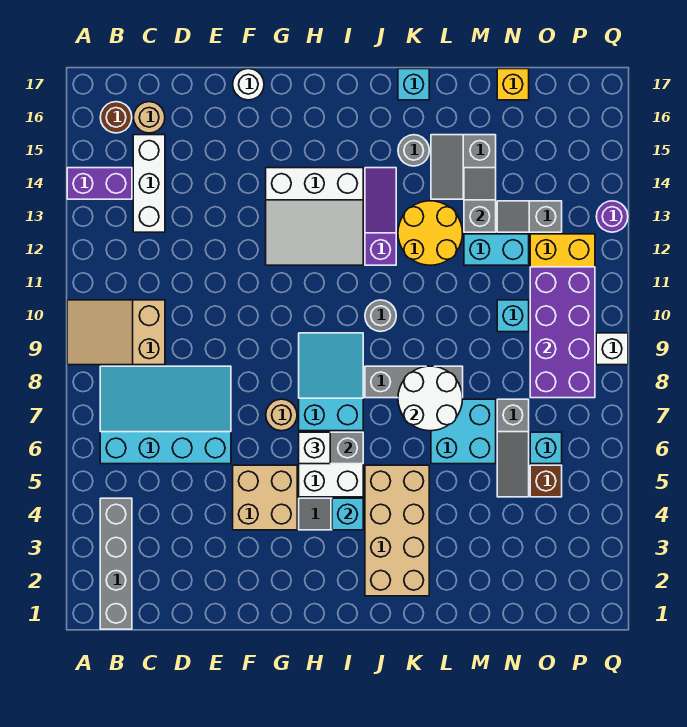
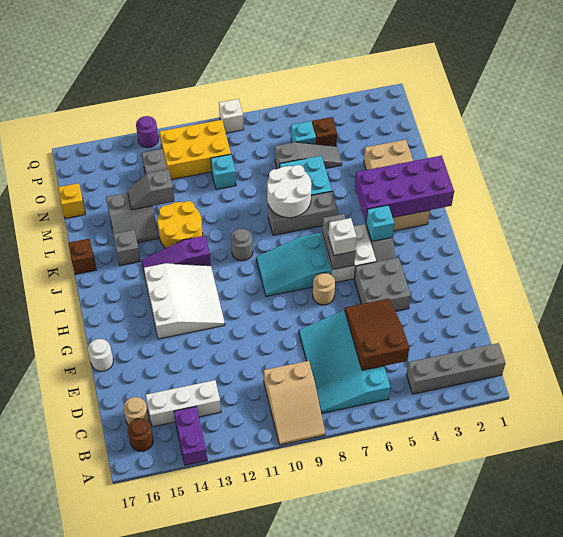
none -> brown slope C5:E6 level 2 top C
tan brick F4:G5 level 1 -> grey brick F4:G5 level 1
tan brick J2:K5 level 1 -> tan brick J2:M3 level 1
grey brick J8:L8 level 1 -> grey brick K6:K8 level 1
grey round brick K15 level 1 -> grey brick K15 level 1
cyan brick K17 level 1 -> brown brick K17 level 1
cyan brick M12:N12 level 1 -> none
purple brick O8:P11 level 2 -> purple brick J1:K4 level 2

